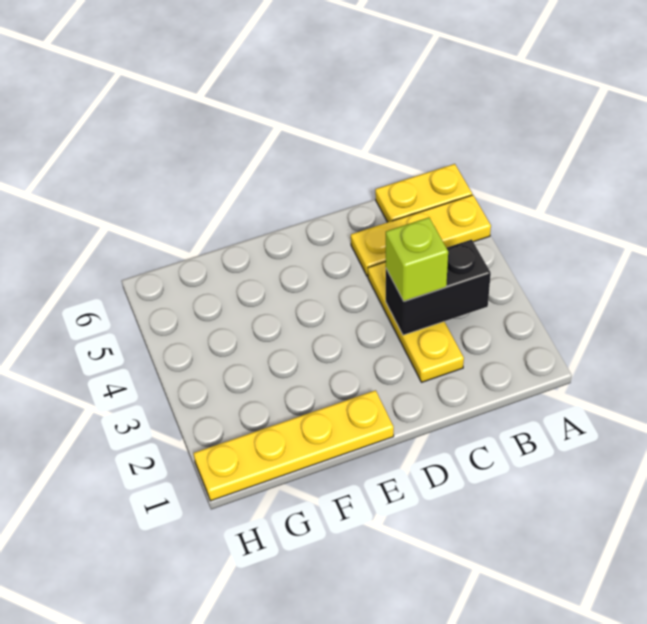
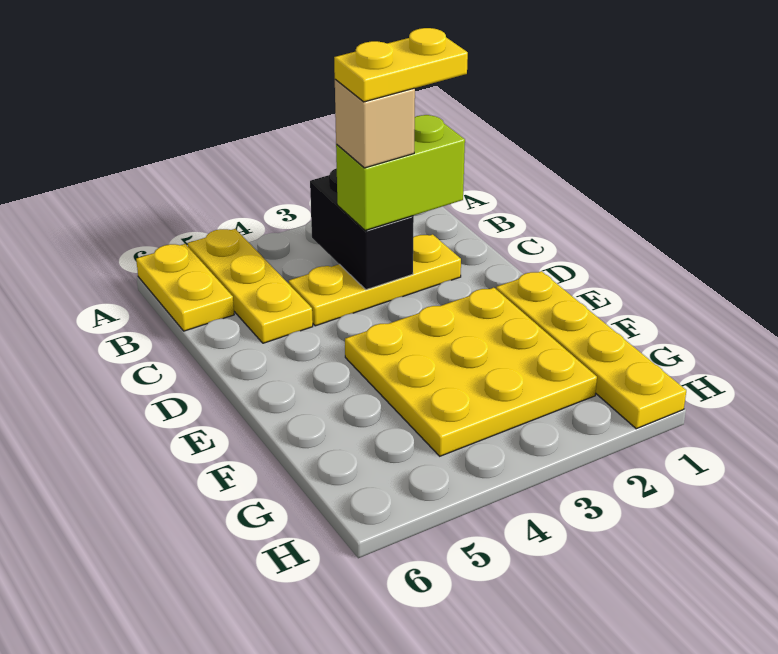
none -> yellow plate C2:C3 level 5
lime brick C3 level 3 -> lime brick C2:C3 level 3
none -> tan brick C3 level 4
none -> yellow plate E2:G4 level 1

